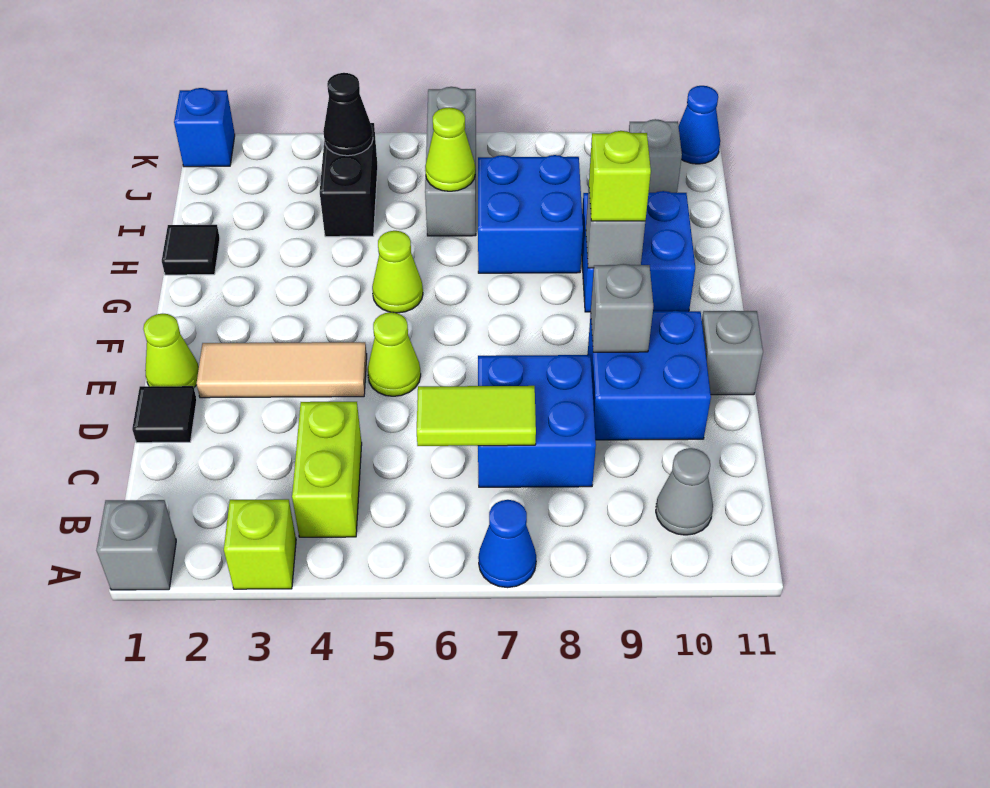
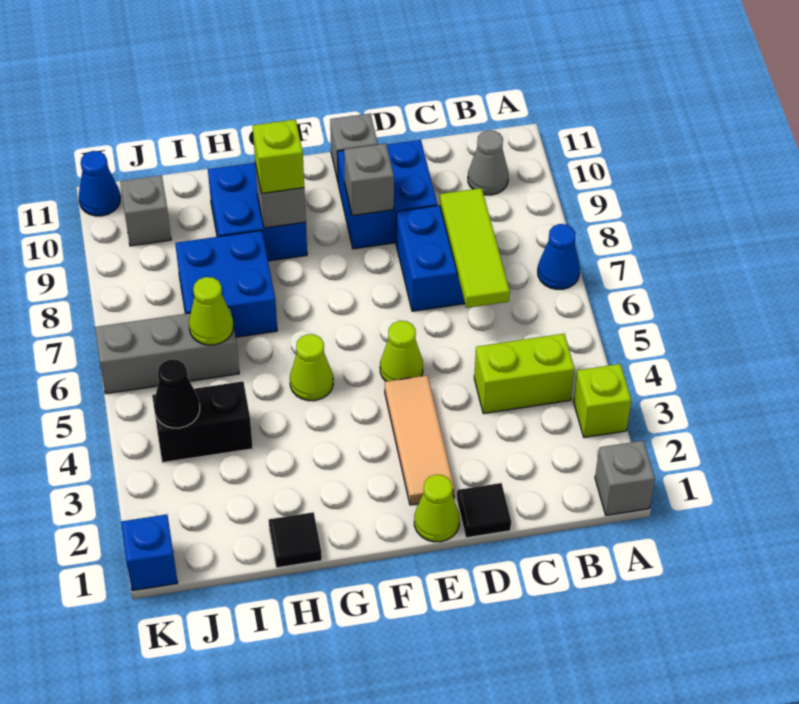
lime tile C6:C7 level 2 -> lime tile C6:C8 level 2

